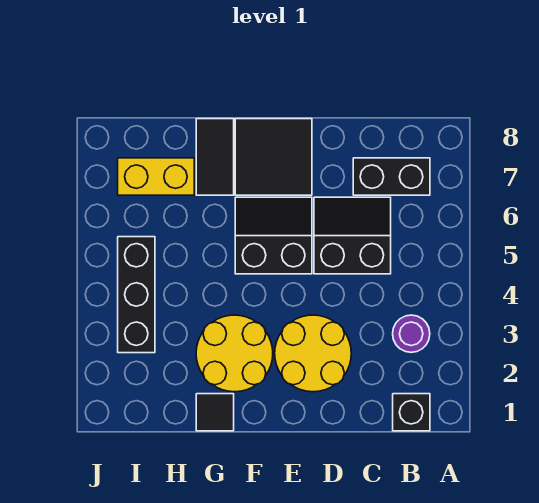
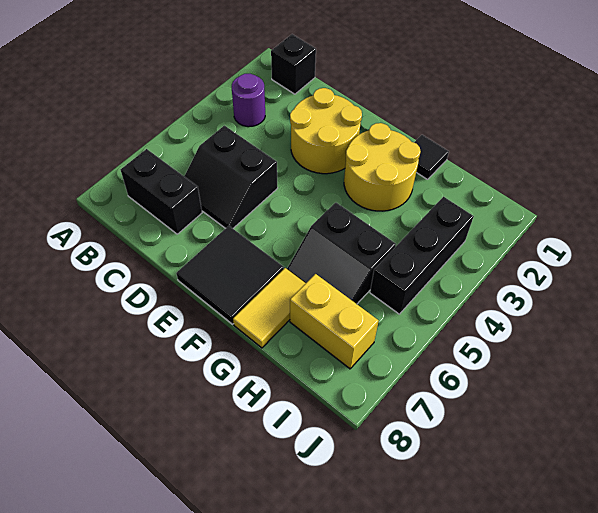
black slope E5:F6 level 1 top 5 -> black slope G5:H6 level 1 top 5
black tile G7:G8 level 1 -> yellow tile G7:G8 level 1

